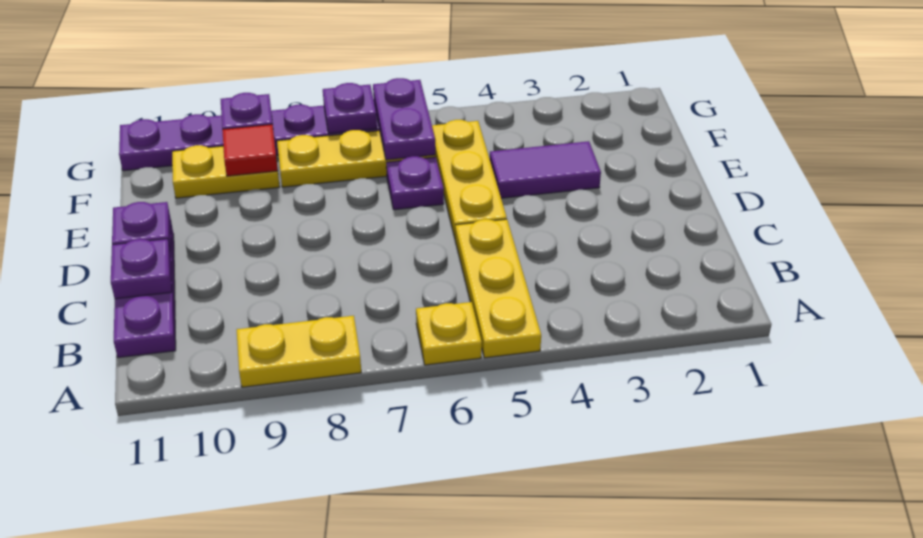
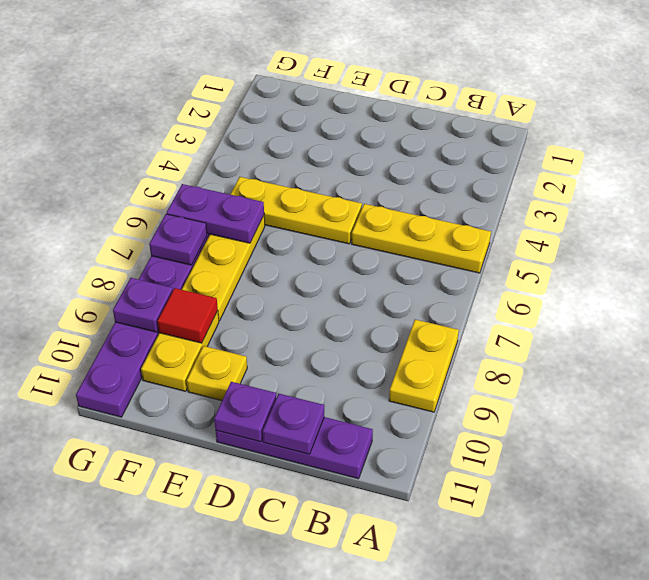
yellow plate A6 level 1 -> yellow plate E10 level 1
purple tile E3:E4 level 1 -> none
purple plate E6 level 1 -> none

